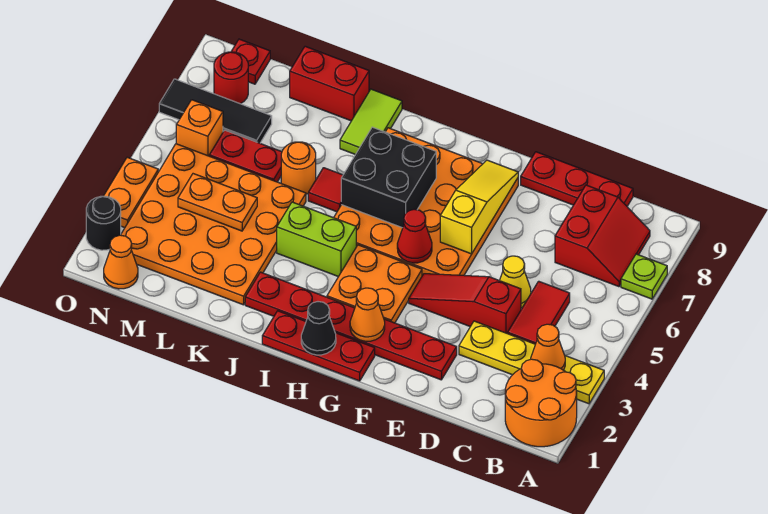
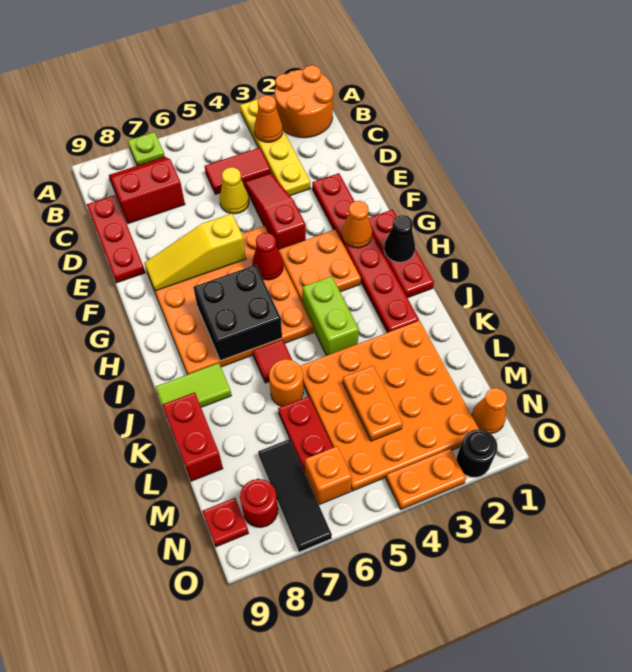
red slope D4:F4 level 1 top D -> red slope D4:F4 level 1 top F

